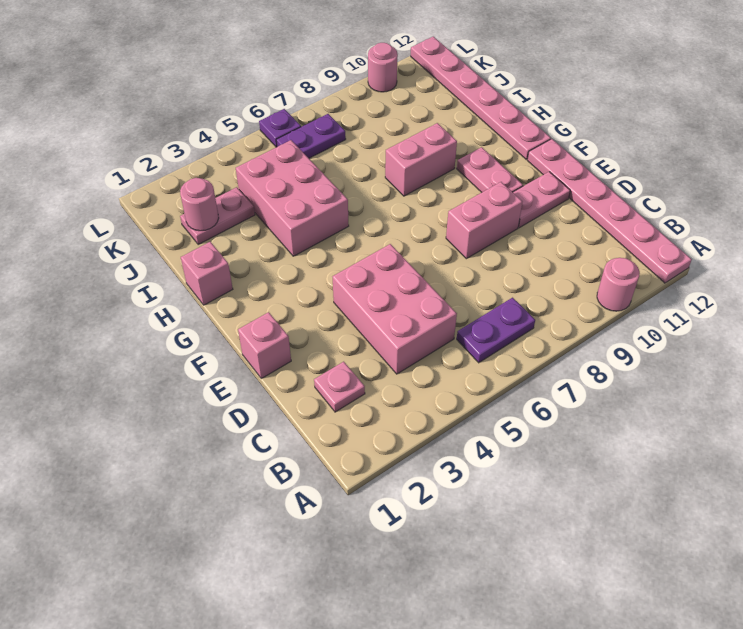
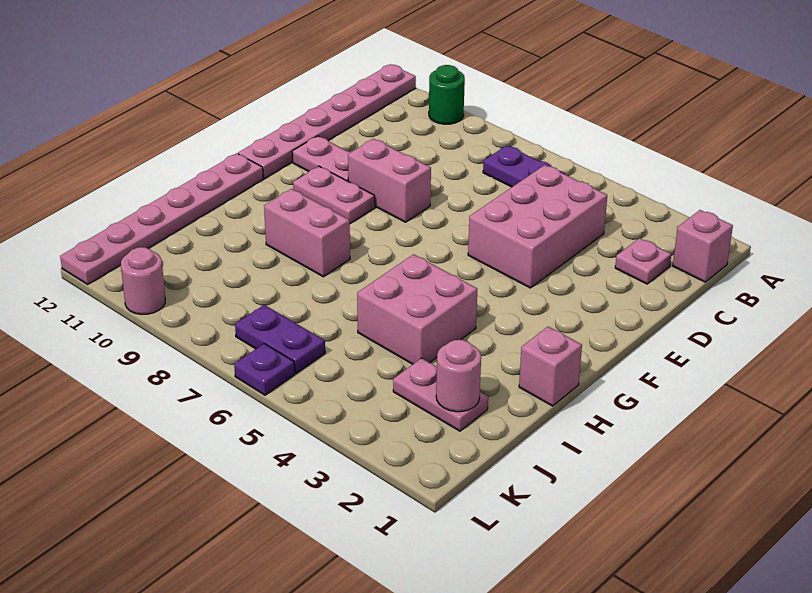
pink round brick A10 level 1 -> green round brick A10 level 1
pink brick E1 level 1 -> pink brick B1 level 1
pink plate F10:G10 level 1 -> pink plate F9:F10 level 1
pink brick H4:J5 level 1 -> pink brick H4:I5 level 1

